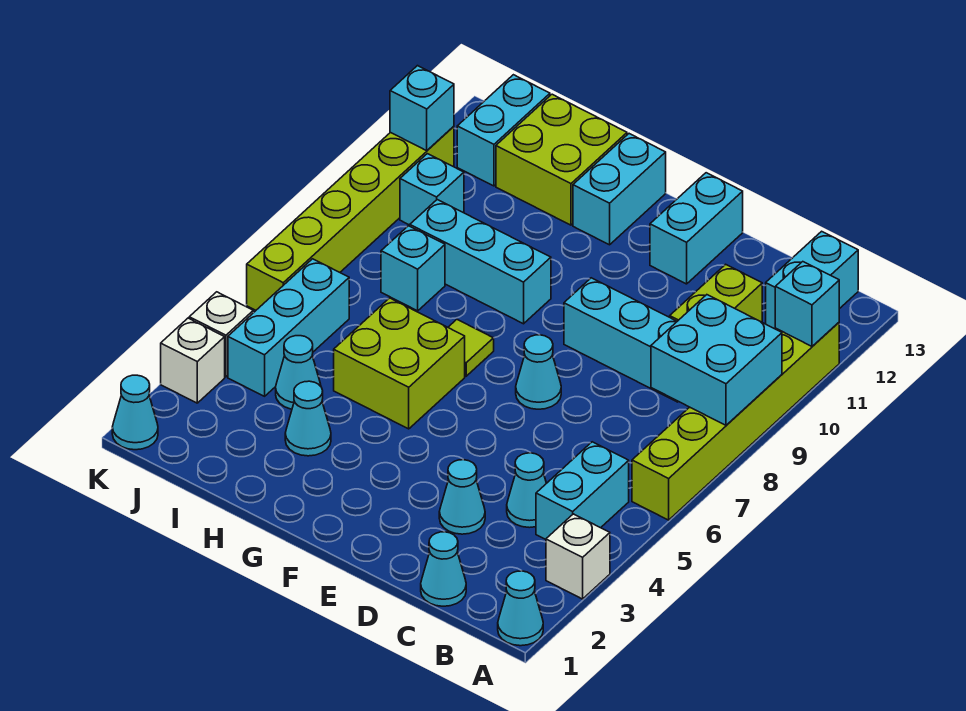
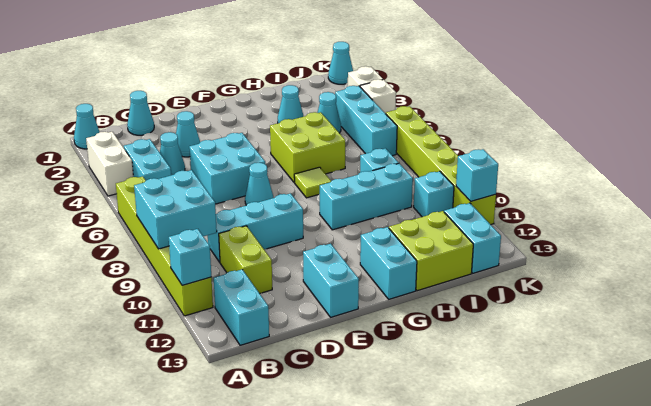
white brick A3 level 1 -> white brick A3:A4 level 1
none -> cyan brick D5:E6 level 1

